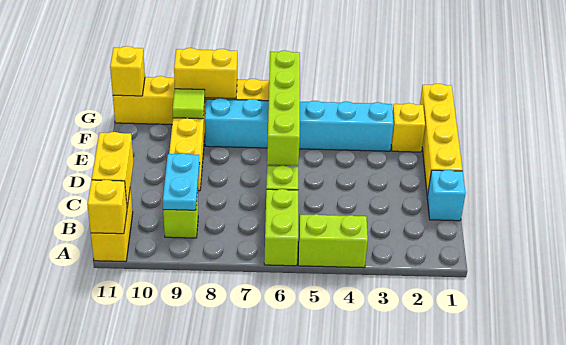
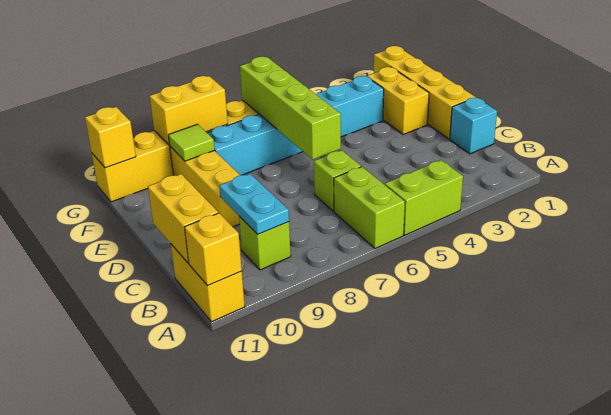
yellow brick F2 level 1 -> yellow brick E2:F2 level 1

